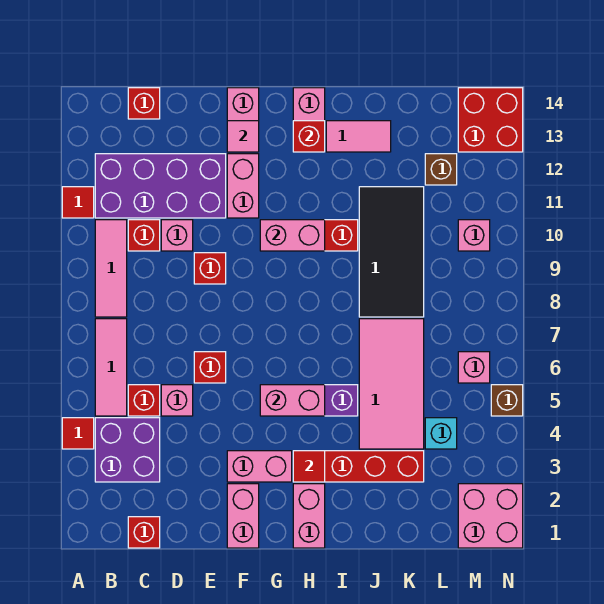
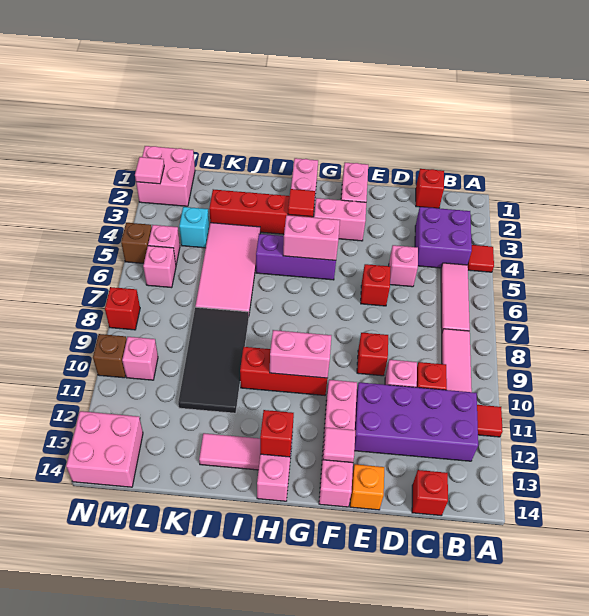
red brick C5 level 1 -> red brick N8 level 1
none -> orange brick E14 level 1
brown brick L12 level 1 -> brown brick N10 level 1
none -> pink brick M5 level 1
red brick M13:N14 level 1 -> pink brick M13:N14 level 1
none -> pink tile N2 level 2

